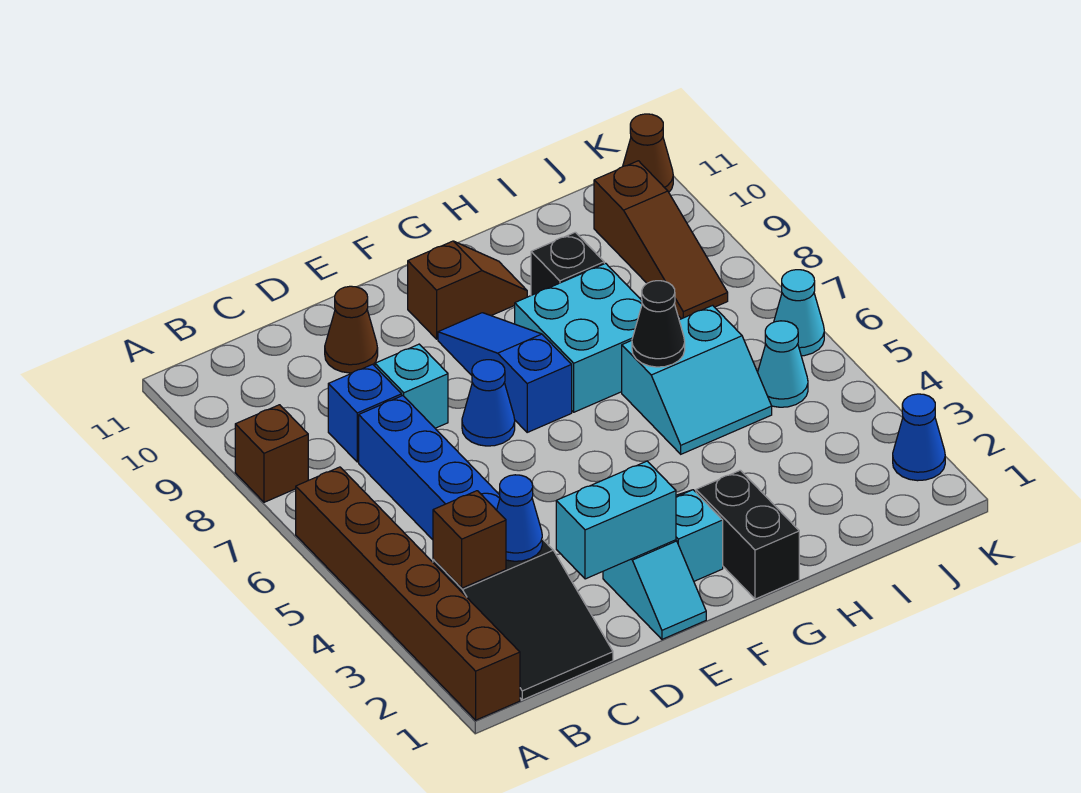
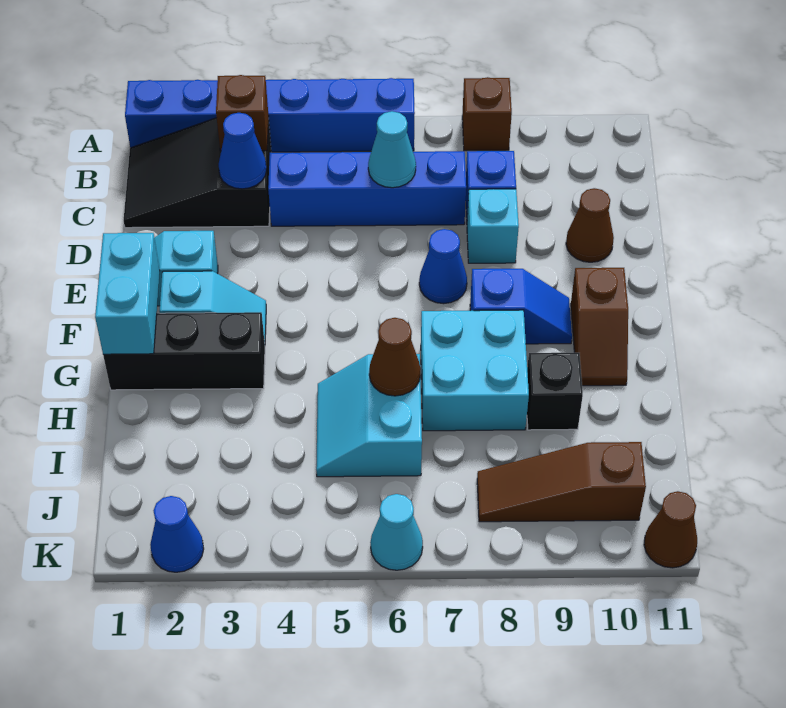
brown brick A1:A6 level 1 -> blue brick A1:A6 level 1
cyan brick D2:E2 level 2 -> cyan brick F1:G1 level 2
blue slope F7:F9 level 1 top 7 -> blue slope F8:F9 level 1 top 8
black brick G1:G2 level 1 -> black brick G1:G3 level 1
black cone H6 level 2 -> brown cone H6 level 2
cyan cone J5 level 1 -> cyan cone C6 level 2

